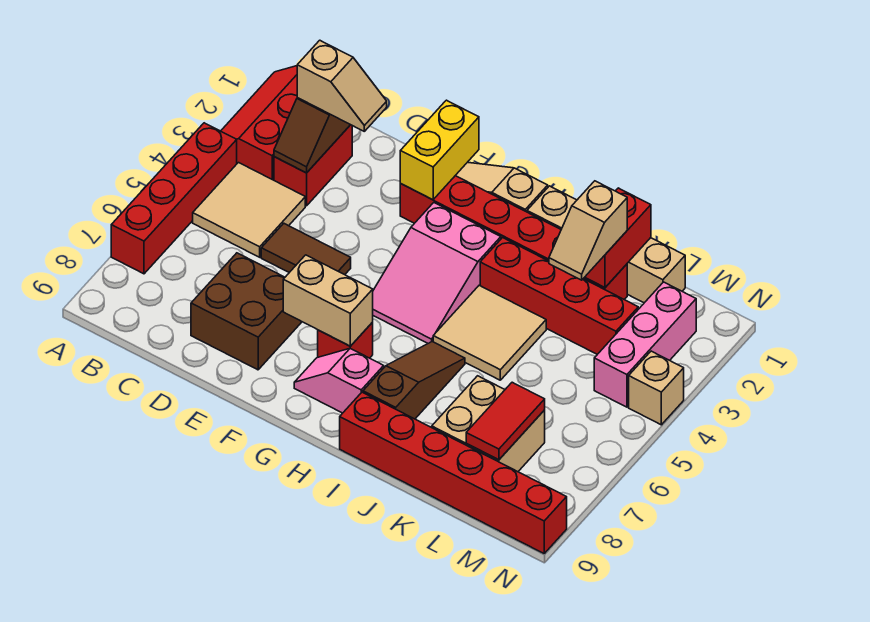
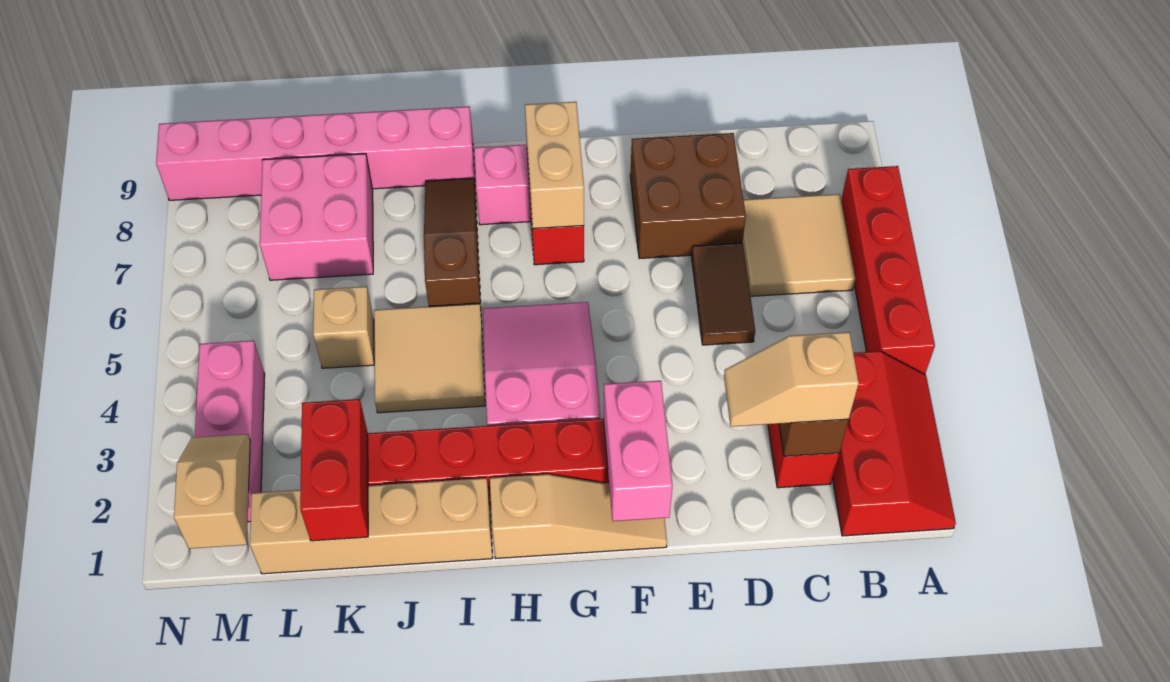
tan tile B4:C5 level 1 -> tan tile B6:C7 level 1
brown tile D5:E5 level 1 -> brown tile D5:D6 level 1
yellow brick F1:F2 level 2 -> pink brick F1:F2 level 2
tan brick F7:G7 level 2 -> tan brick G7:G8 level 2
red brick I3:L3 level 1 -> none
brown slope I6:I8 level 1 top 8 -> brown slope I6:I8 level 1 top 6
red brick I9:N9 level 1 -> pink brick I9:N9 level 1
tan slope K2:K3 level 3 top 2 -> tan slope M1:M2 level 2 top 1
tan brick K7:L8 level 1 -> pink brick K7:L8 level 1
red tile L7:L8 level 2 -> none
tan brick N4 level 1 -> tan brick K5 level 1

